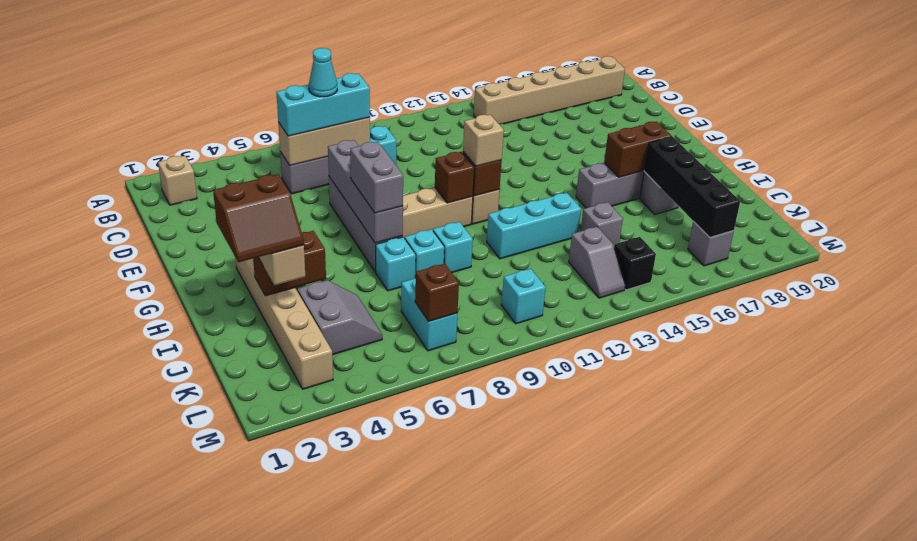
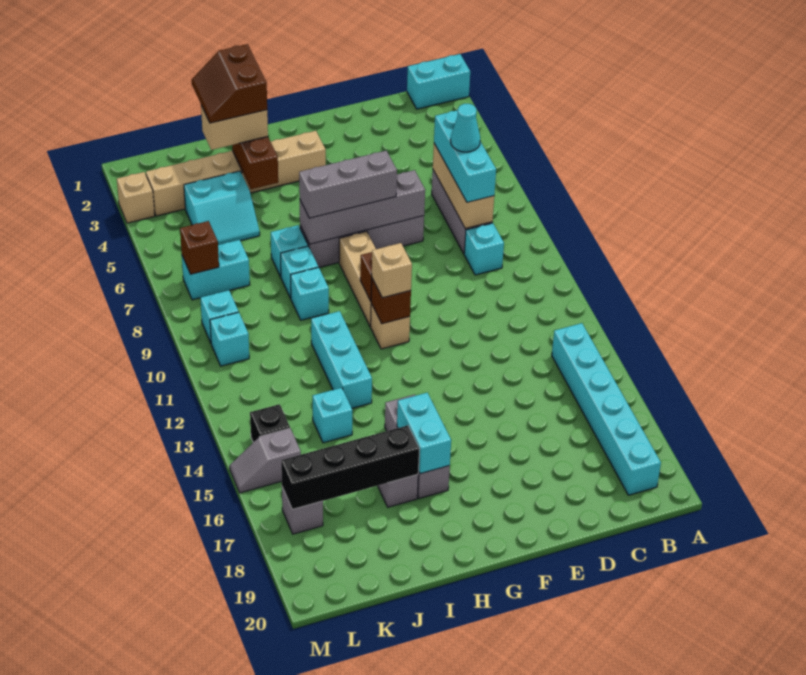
none -> cyan brick A1:B1 level 1
tan brick B2 level 1 -> tan brick M3 level 1
tan brick B14:B19 level 1 -> cyan brick B14:B19 level 1
grey brick G7:H7 level 3 -> grey brick F7:H7 level 3
brown brick H16:H17 level 2 -> cyan brick H16:H17 level 2
grey slope J4:K5 level 1 top 4 -> cyan slope J4:K5 level 1 top 4
grey brick J14 level 1 -> cyan brick J14 level 1
grey slope K13:L13 level 1 top K -> grey slope L15:M15 level 1 top L
none -> cyan brick L9 level 1

